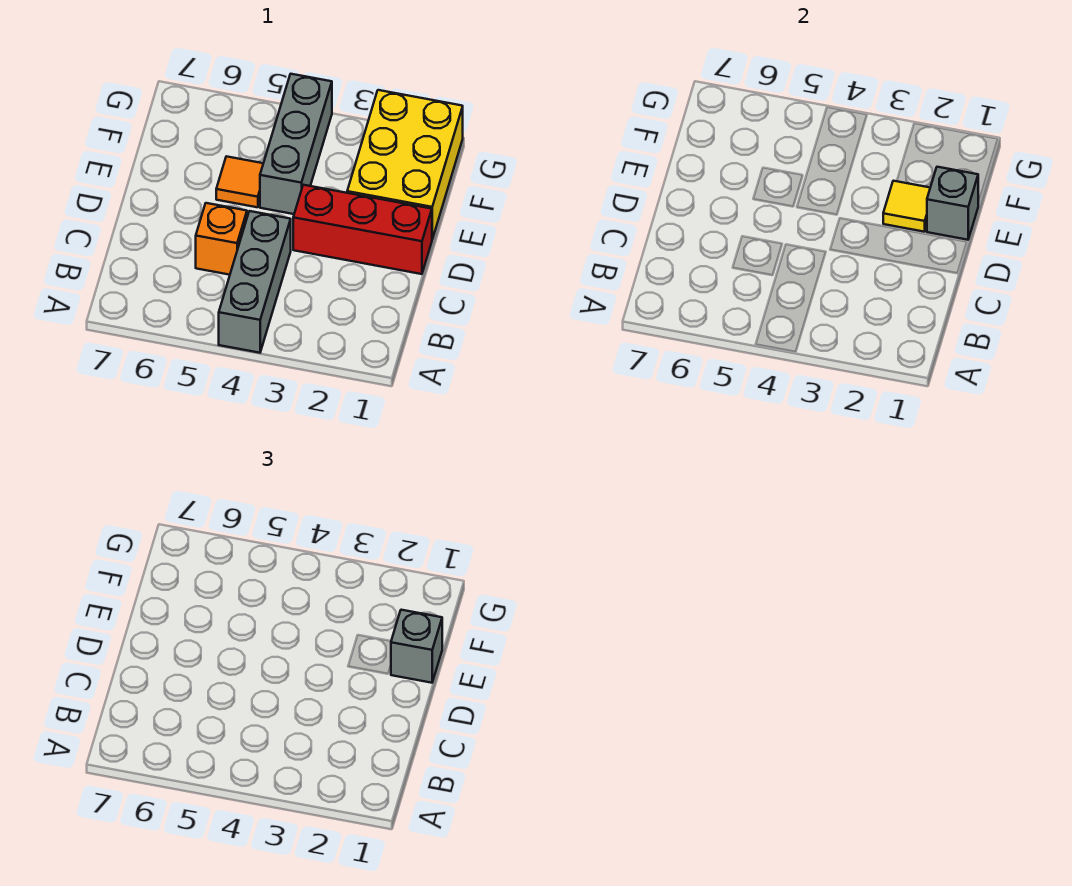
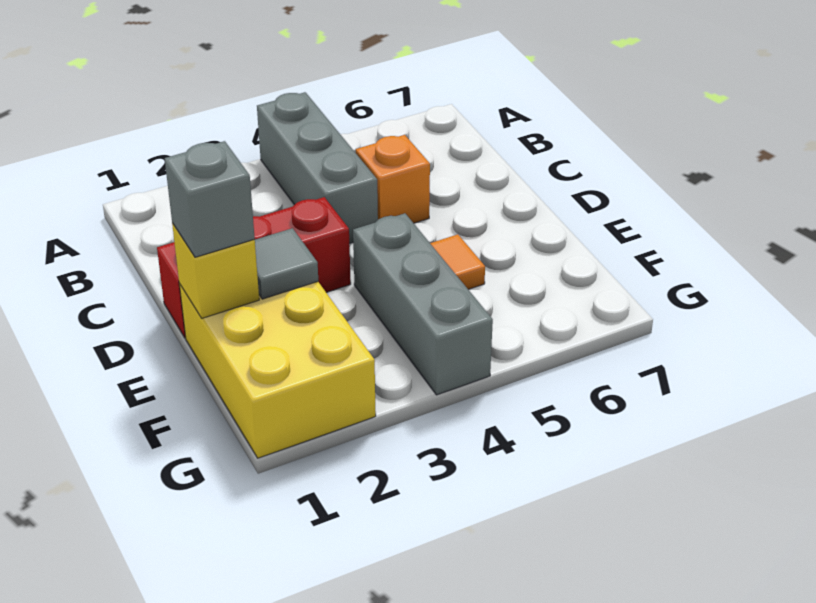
grey brick E1 level 2 -> yellow brick E1 level 2
yellow tile E2 level 2 -> grey tile E2 level 2

